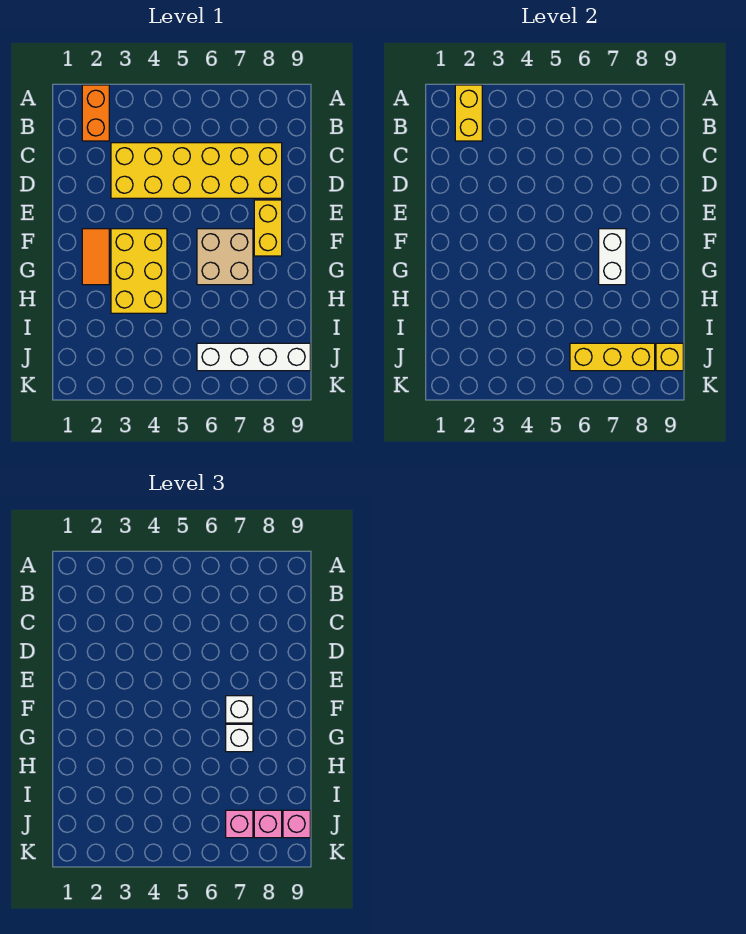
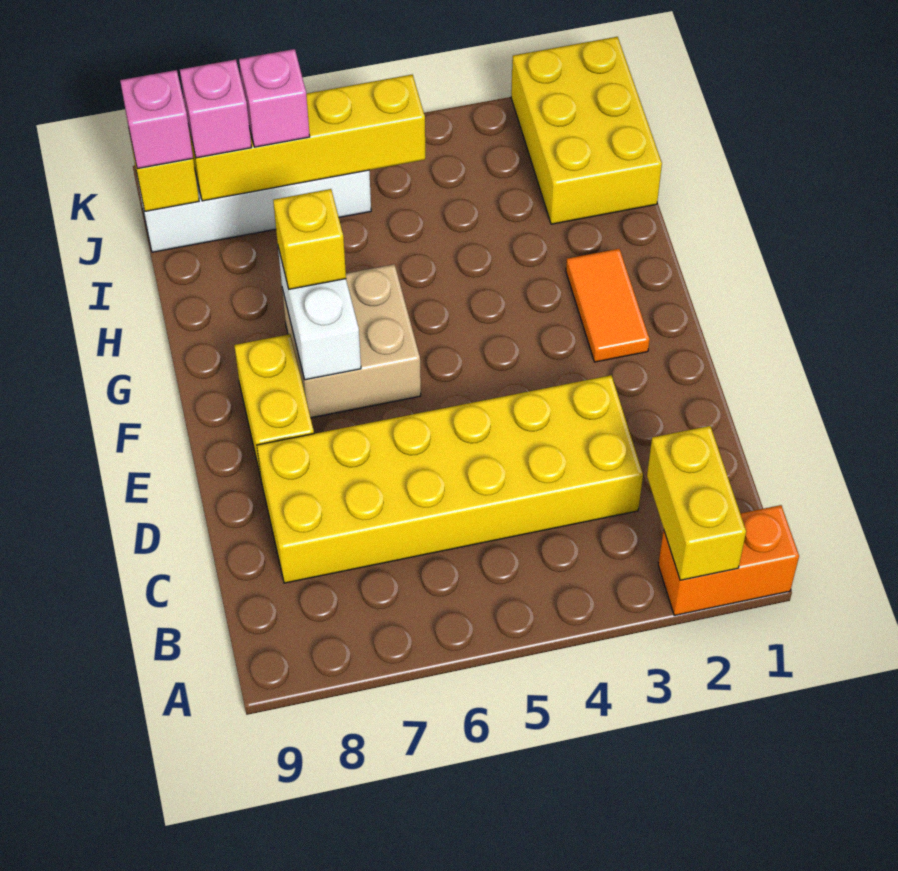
orange brick A2:B2 level 1 -> orange brick A1:A2 level 1
yellow brick F3:H4 level 1 -> yellow brick I1:K2 level 1
white brick F7 level 3 -> none
white brick G7 level 3 -> yellow brick G7 level 3
yellow brick J6:J8 level 2 -> yellow brick J5:J8 level 2

